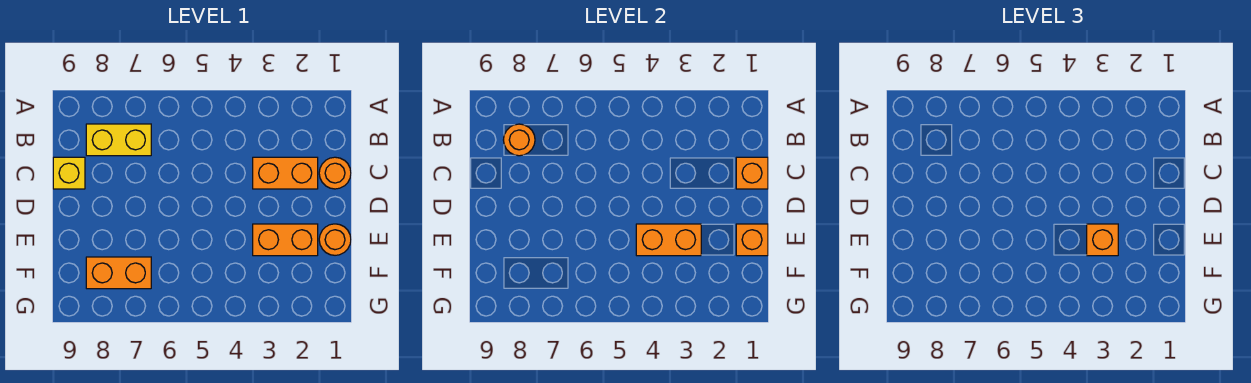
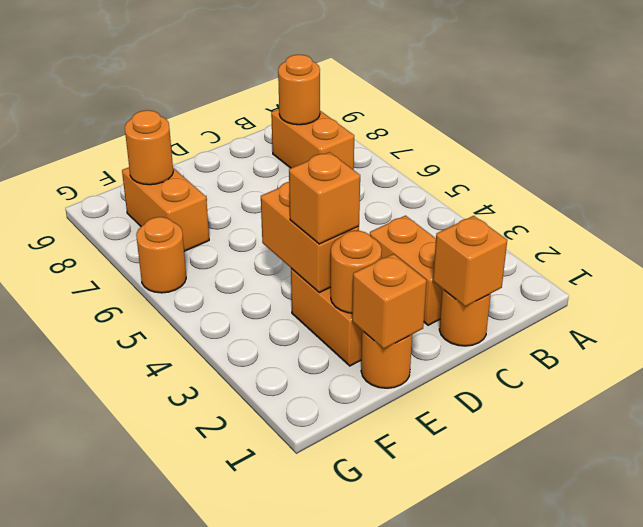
yellow brick B7:B8 level 1 -> orange brick B7:B8 level 1
yellow brick C9 level 1 -> none
none -> orange round brick E2 level 2
none -> orange round brick F8 level 2
none -> orange round brick G6 level 1

